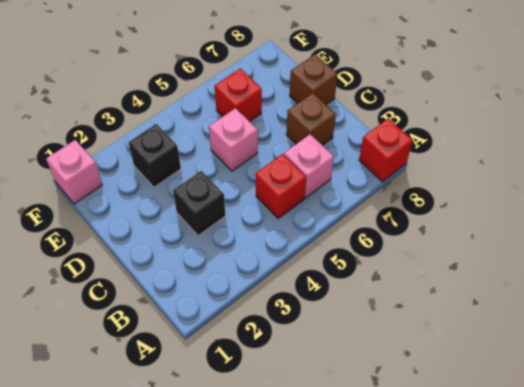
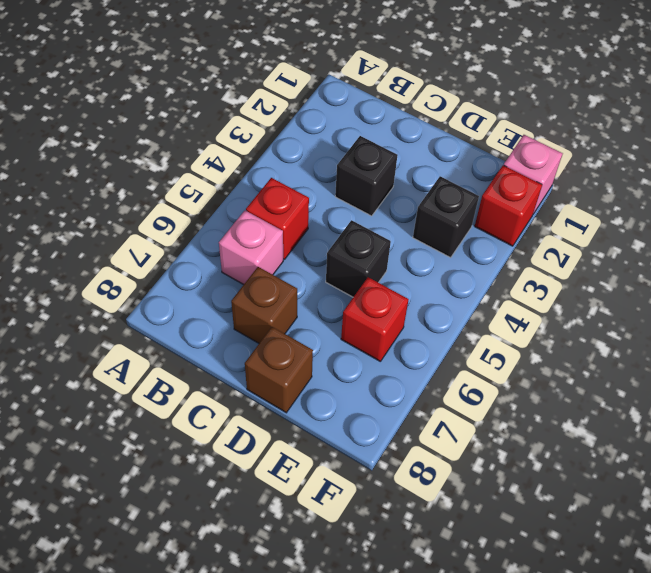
red brick A8 level 1 -> red brick F2 level 1
pink brick D5 level 1 -> black brick D5 level 1

